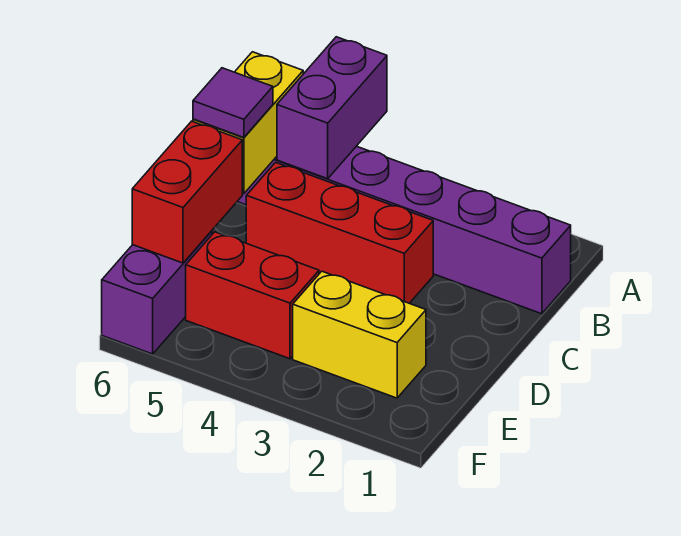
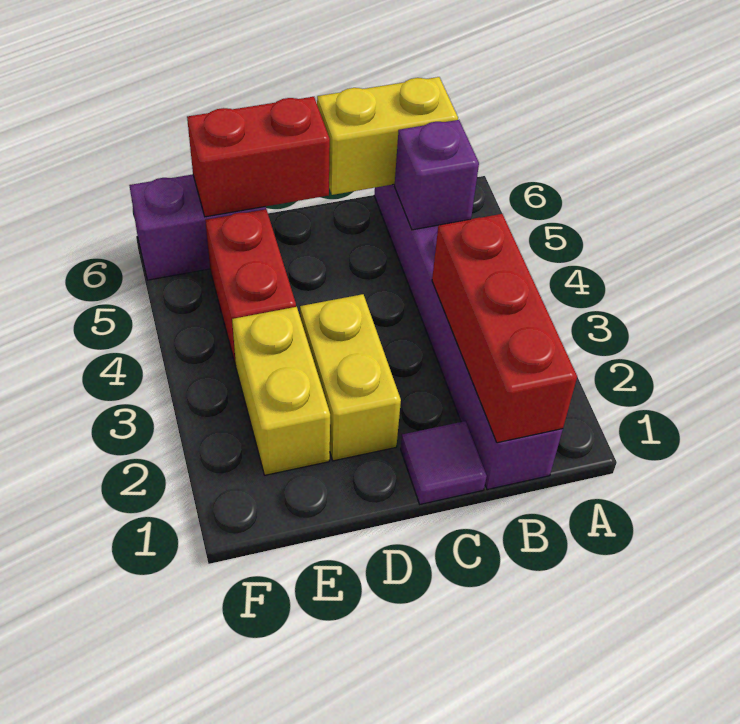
purple brick A5:B5 level 2 -> purple brick B5 level 2
red brick C3:C5 level 1 -> red brick B1:B3 level 2
purple tile C6 level 3 -> purple tile C1 level 1
none -> yellow brick D2:D3 level 1

